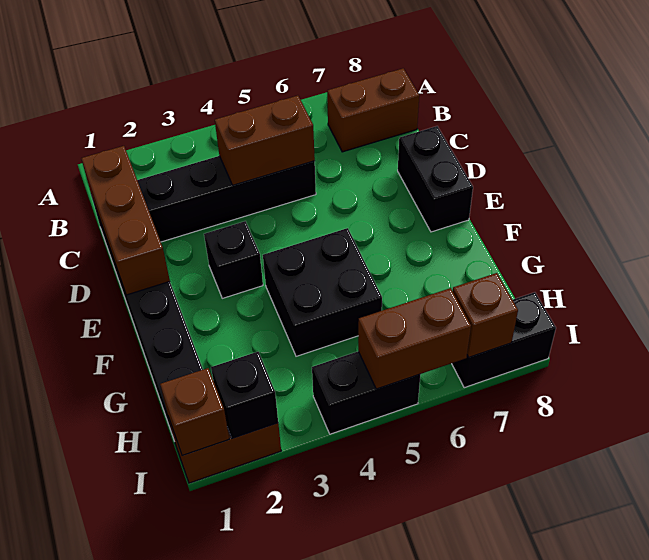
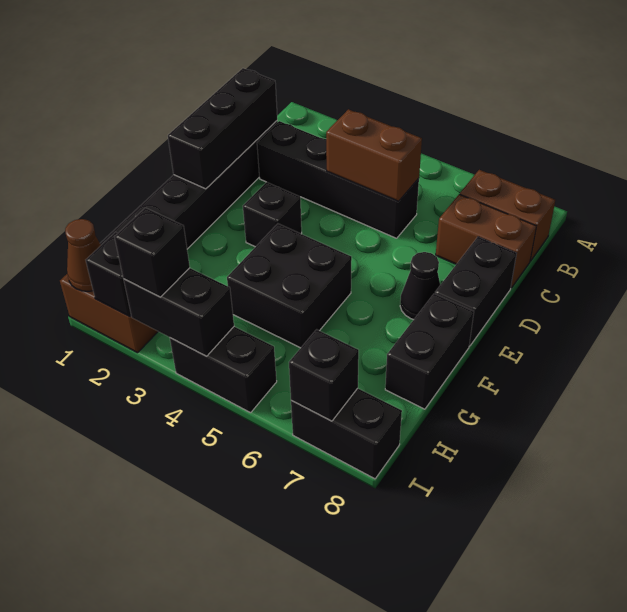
brown brick C1:E1 level 2 -> black brick C1:E1 level 2
none -> black cone E7 level 1
none -> black brick F8:G8 level 1
brown brick I1 level 2 -> brown cone I1 level 2
none -> black brick I3:I4 level 2
none -> black brick I3 level 3
brown brick I5:I6 level 2 -> brown brick C7:C8 level 1
brown brick I7 level 2 -> black brick I7 level 2

